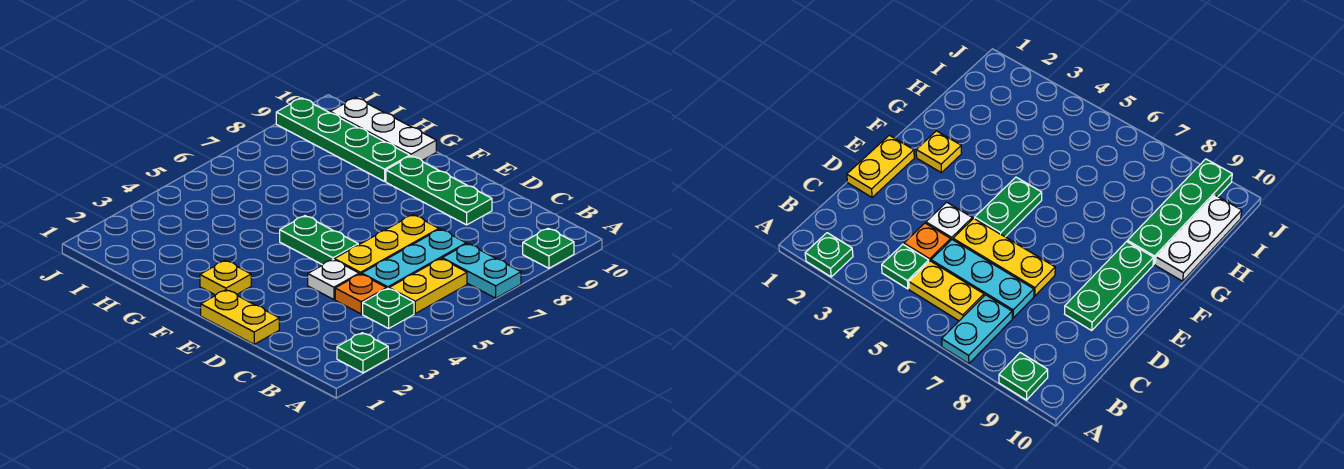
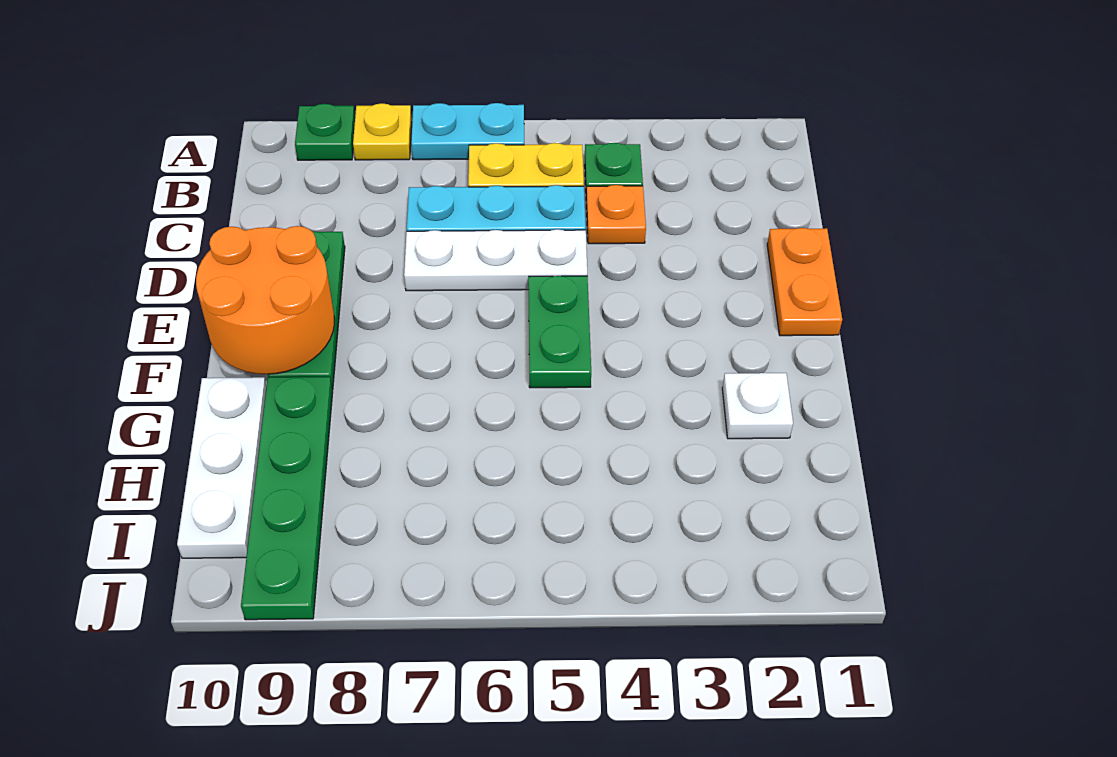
green plate A2 level 1 -> none
cyan plate A7:B7 level 1 -> cyan plate A6:A7 level 1
yellow plate D1:E1 level 1 -> orange plate D1:E1 level 1
white plate D4 level 1 -> white plate G2 level 1
yellow plate D5:D7 level 1 -> white plate D5:D7 level 1
none -> orange round brick E9:F10 level 2
yellow plate F2 level 1 -> yellow plate A8 level 1

